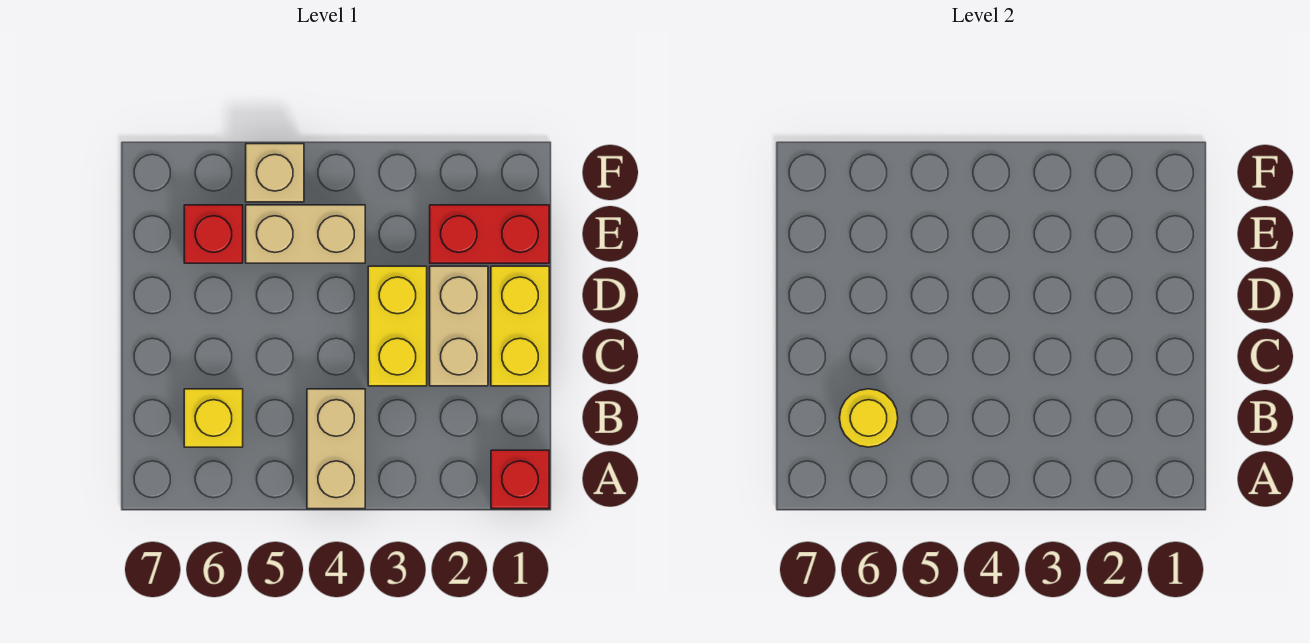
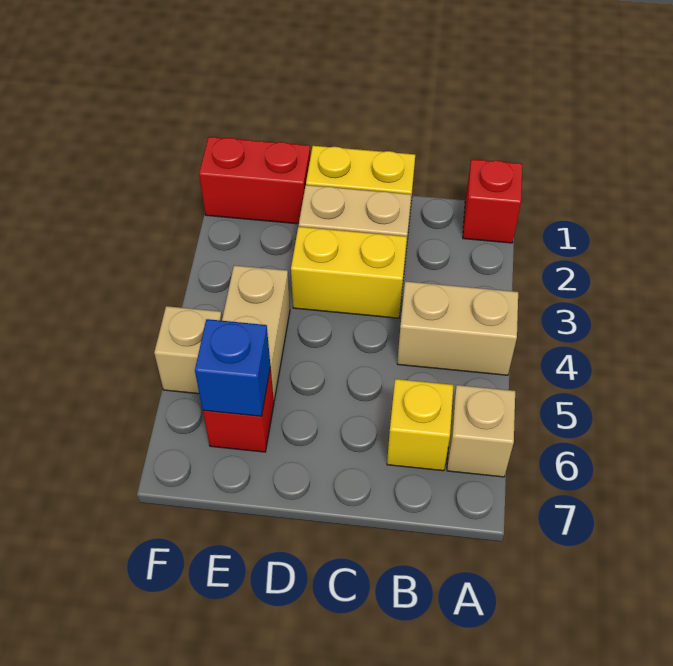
none -> tan brick A6 level 1
yellow round brick B6 level 2 -> none
red brick E1:E2 level 1 -> red brick E1:F1 level 1
none -> blue brick E6 level 2

